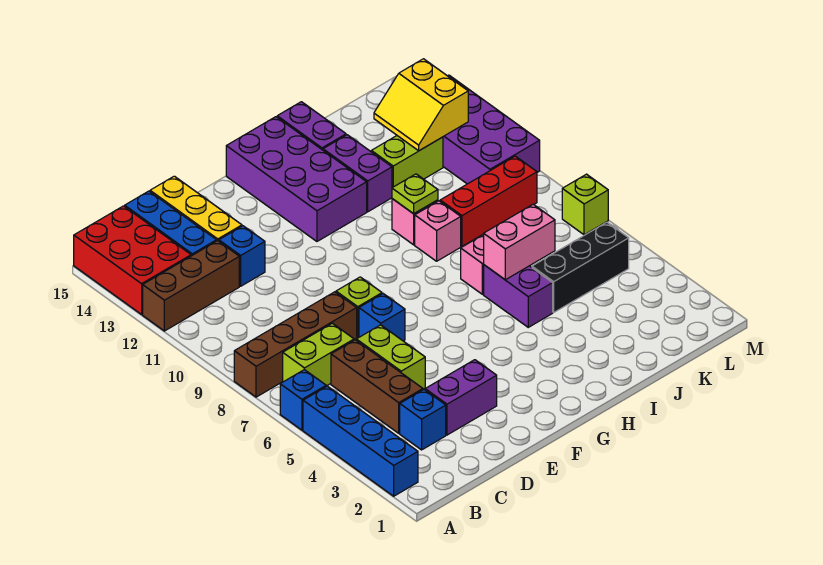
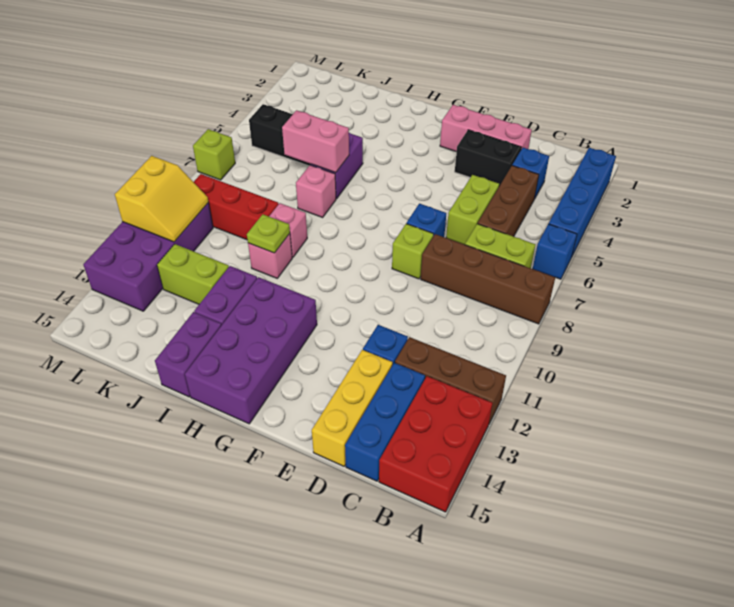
none -> pink brick D2:F2 level 1
purple brick D3:E3 level 1 -> black brick D3:E3 level 1
yellow slope K12:L13 level 2 top L -> yellow slope L10:M11 level 2 top M

